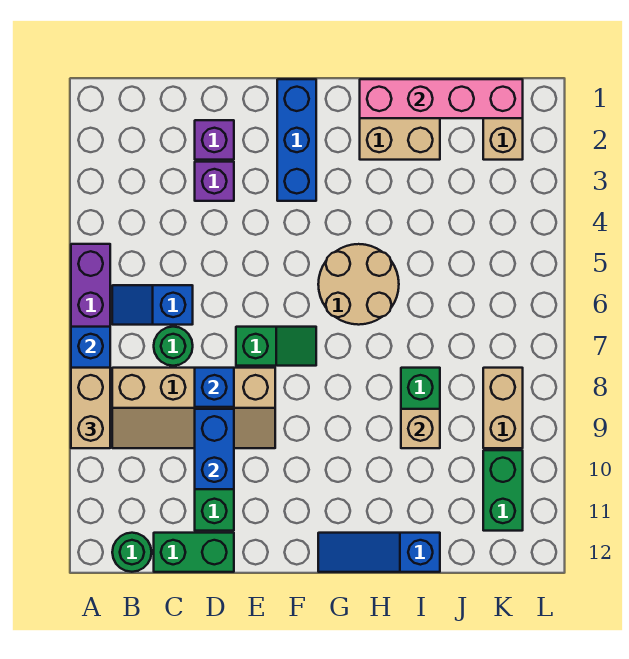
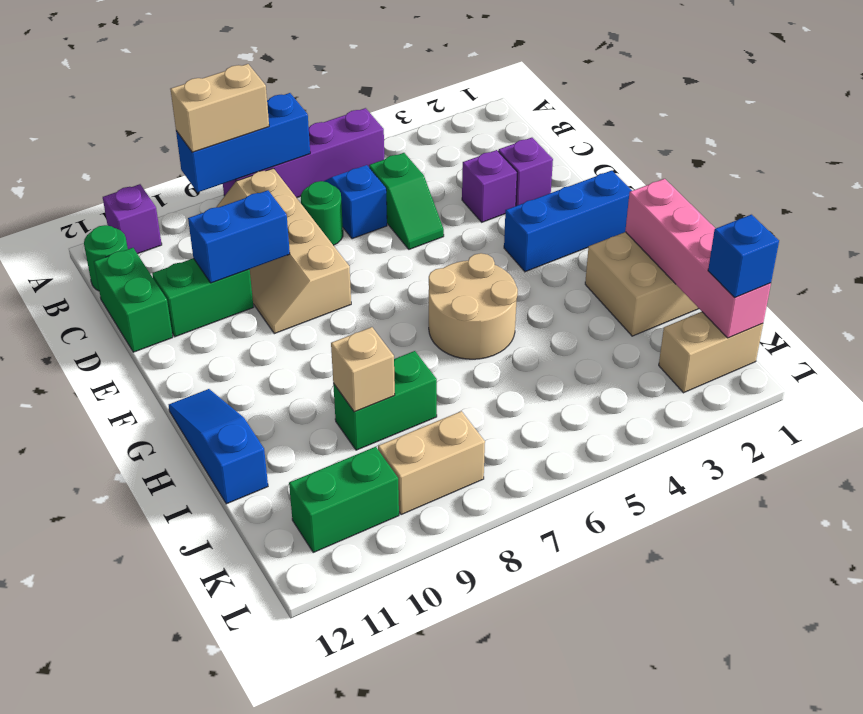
none -> purple brick A11 level 1
blue brick D8 level 2 -> blue brick K1 level 3
green slope E7:F7 level 1 top E -> green slope C5:D5 level 1 top C

